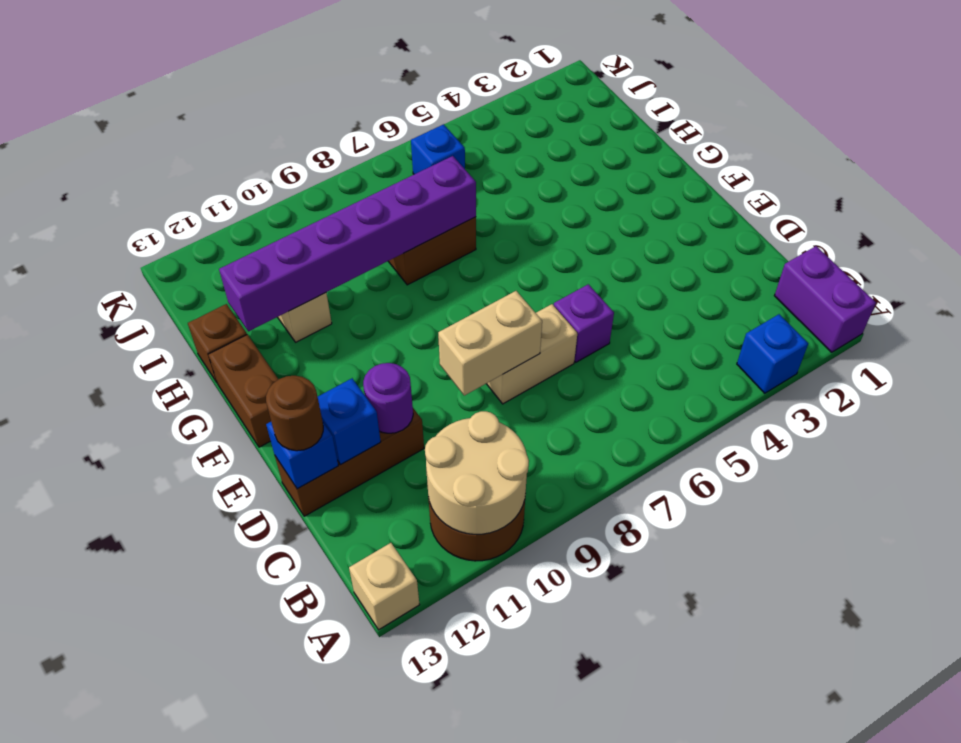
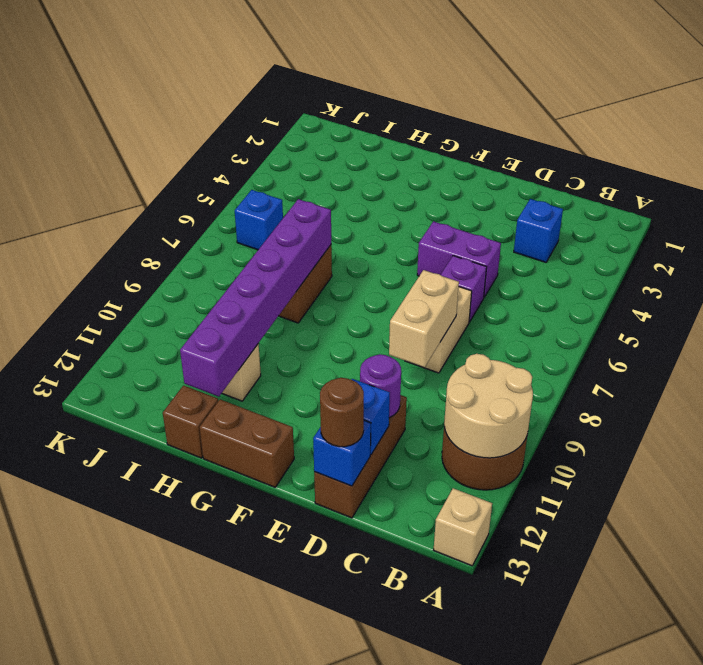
purple brick A1:B1 level 1 -> purple brick D5:E5 level 1
blue brick A3 level 1 -> blue brick C3 level 1

